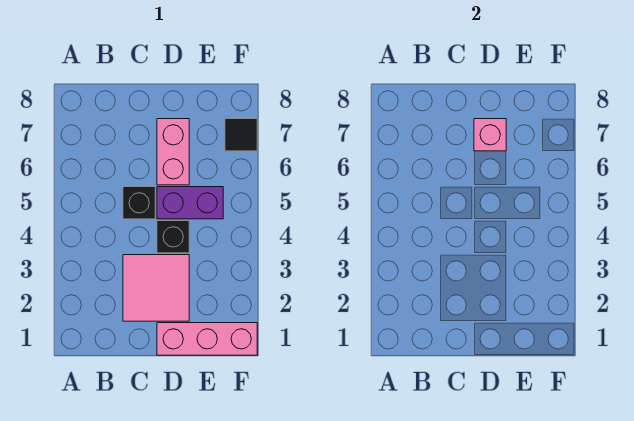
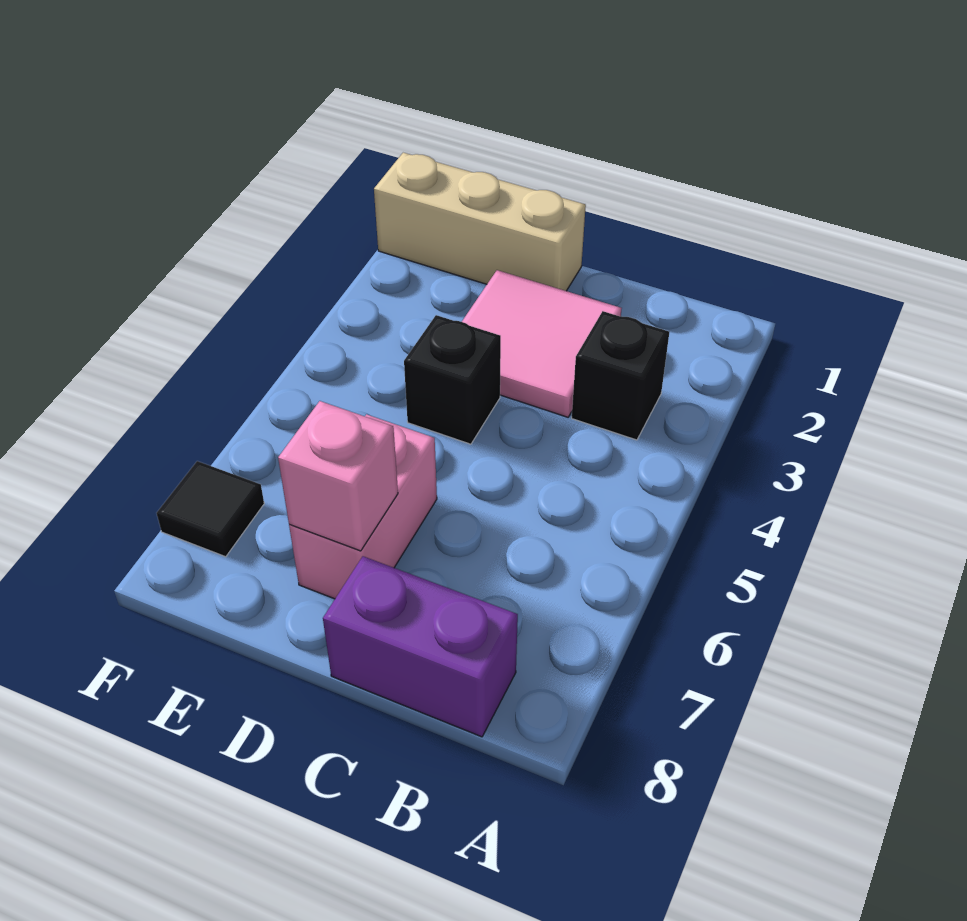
black brick C5 level 1 -> black brick B3 level 1
pink brick D1:F1 level 1 -> tan brick D1:F1 level 1
purple brick D5:E5 level 1 -> purple brick B8:C8 level 1

